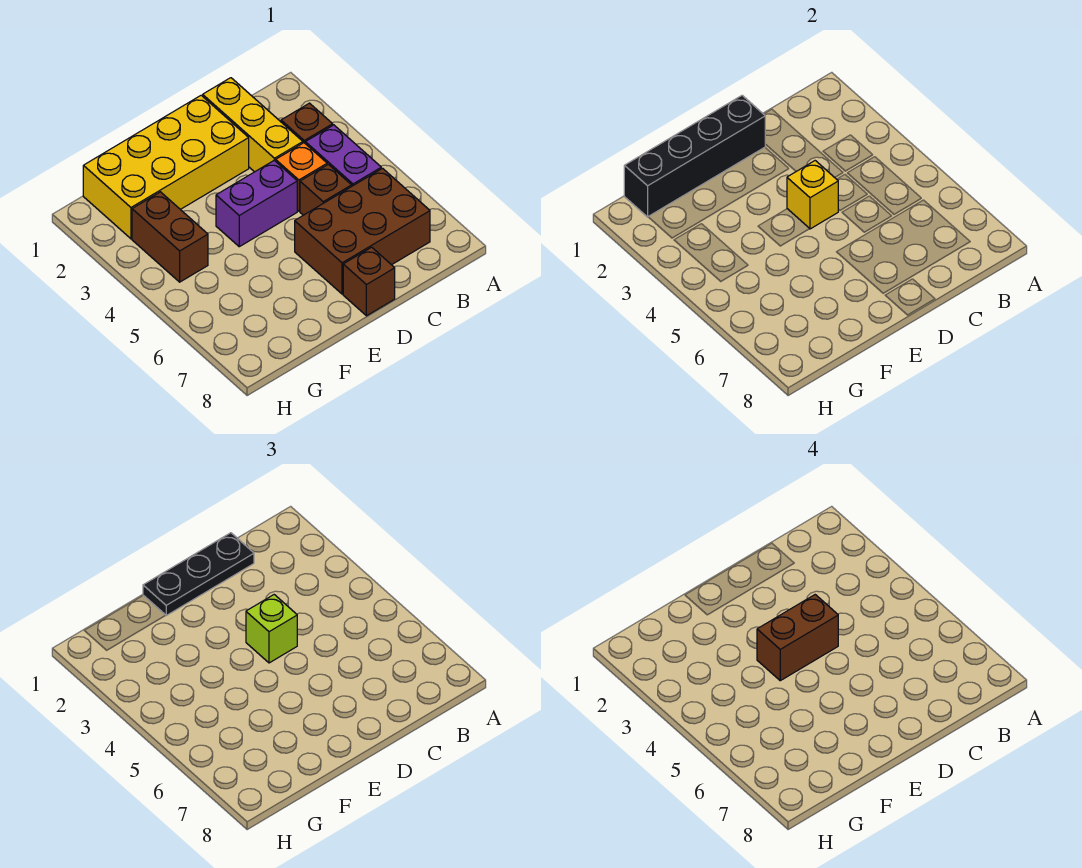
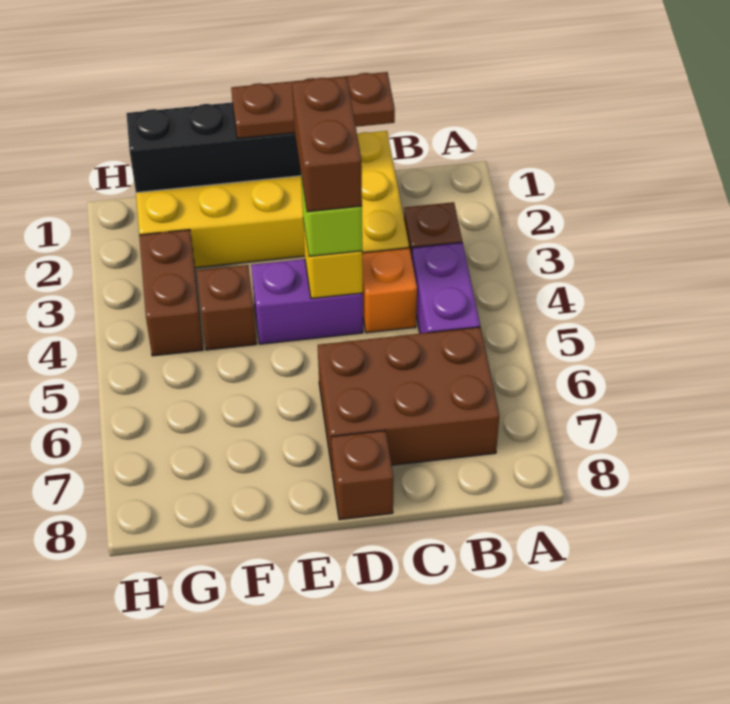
black plate C1:E1 level 3 -> brown plate C1:E1 level 3
brown brick C5 level 1 -> brown brick F4 level 1
brown brick D4:E4 level 4 -> brown brick D3:D4 level 4

